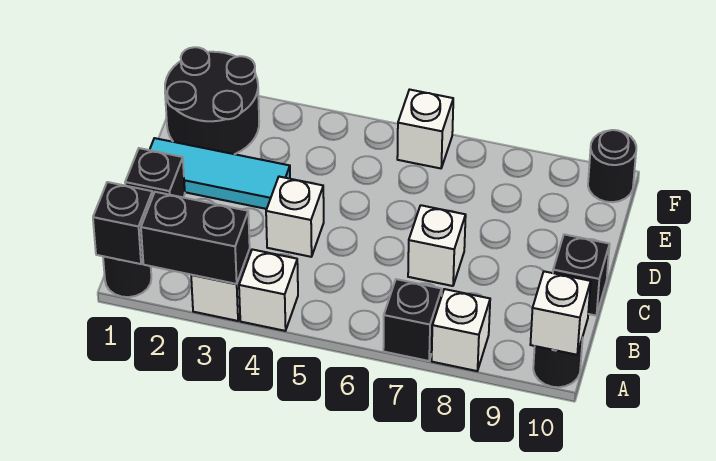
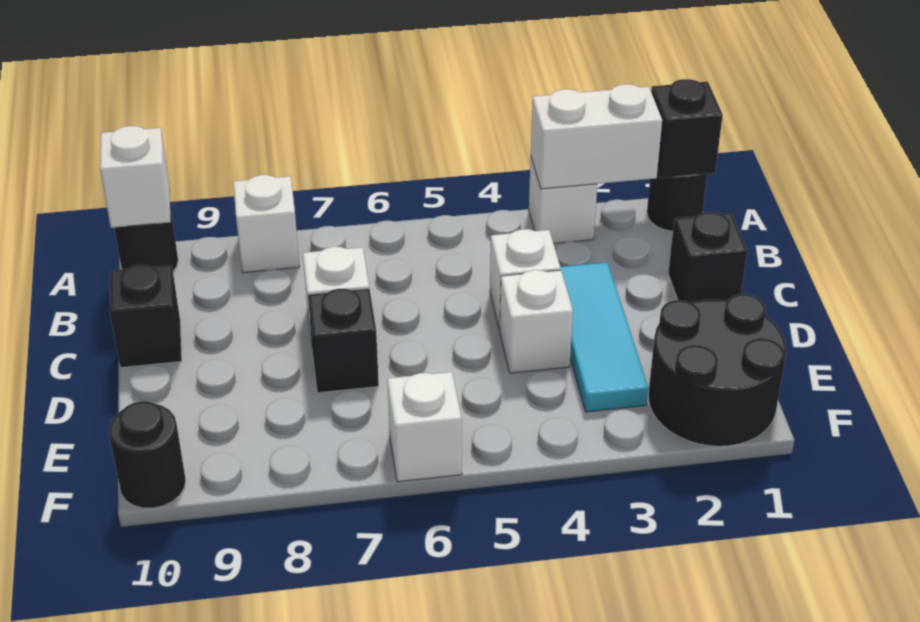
black brick A2:A3 level 2 -> white brick A2:A3 level 2
white brick A4 level 1 -> white brick D4 level 1
black brick A7 level 1 -> black brick D7 level 1
cyan tile D1:D3 level 1 -> cyan tile C3:E3 level 1

